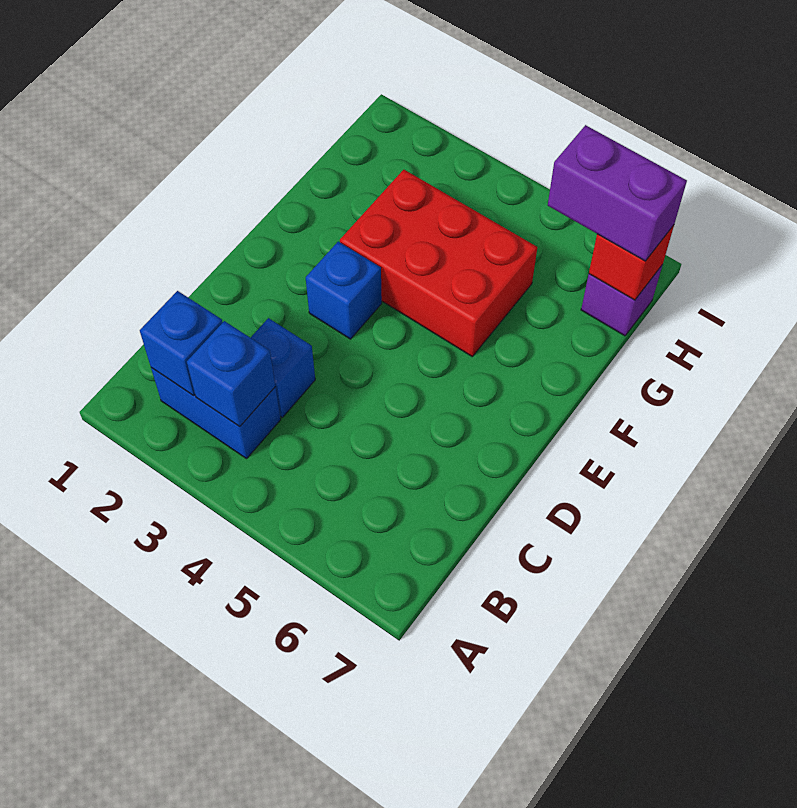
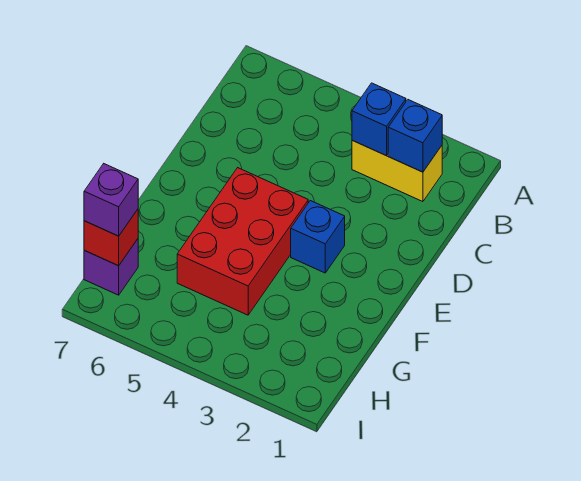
blue brick B2:B3 level 1 -> yellow brick B2:B3 level 1
blue brick C3 level 1 -> none
red brick F3:G5 level 1 -> red brick E4:G5 level 1
purple brick H6:H7 level 3 -> purple brick H7 level 3

